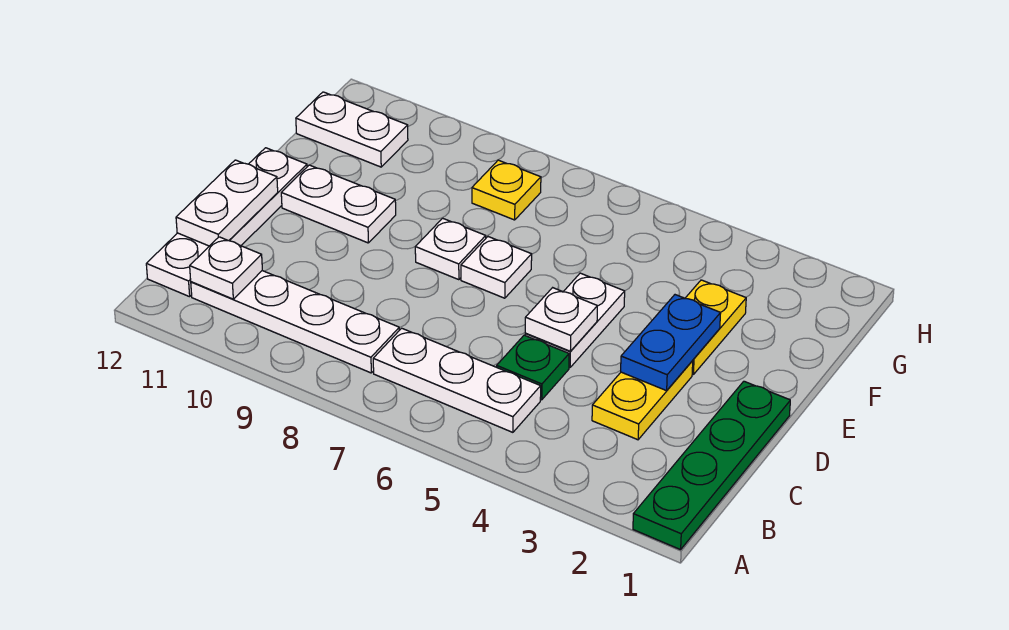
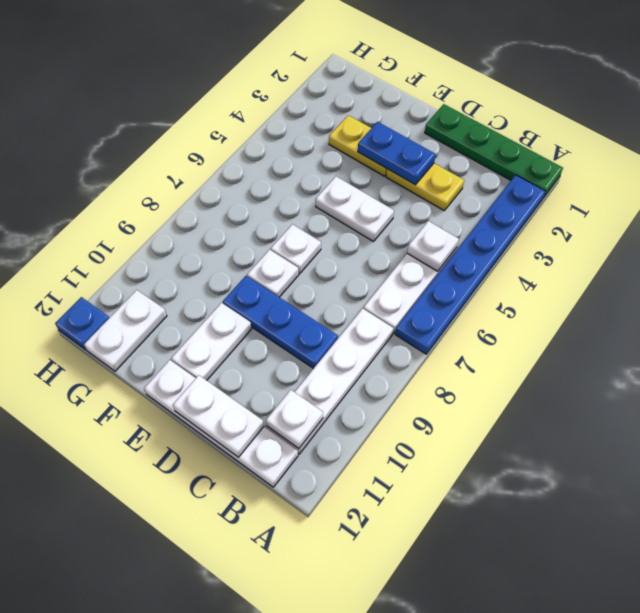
none -> blue plate A2:A7 level 1
green plate C5 level 1 -> none
none -> blue plate C9:E9 level 1
white plate D5 level 2 -> white plate B5 level 2
yellow plate G8 level 1 -> none
none -> blue plate H12 level 1

